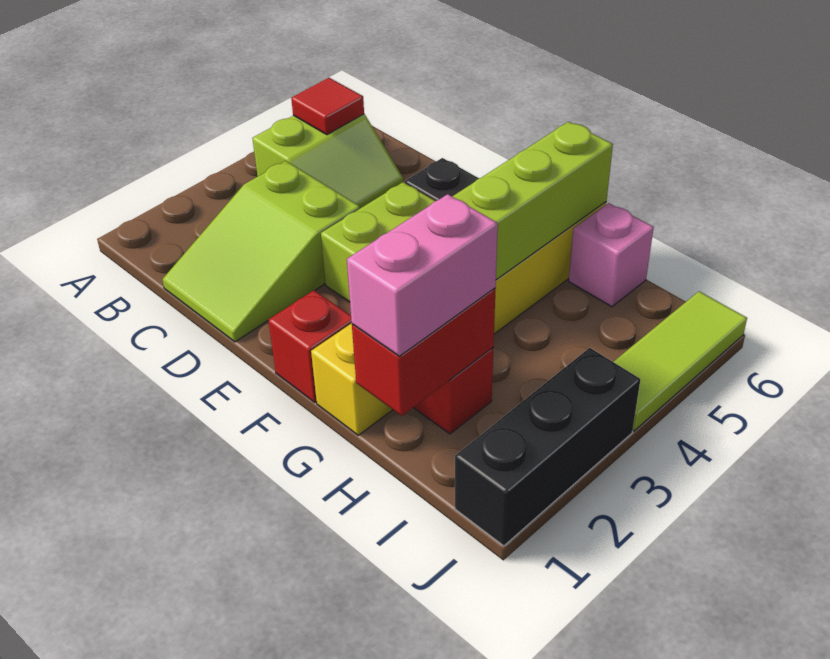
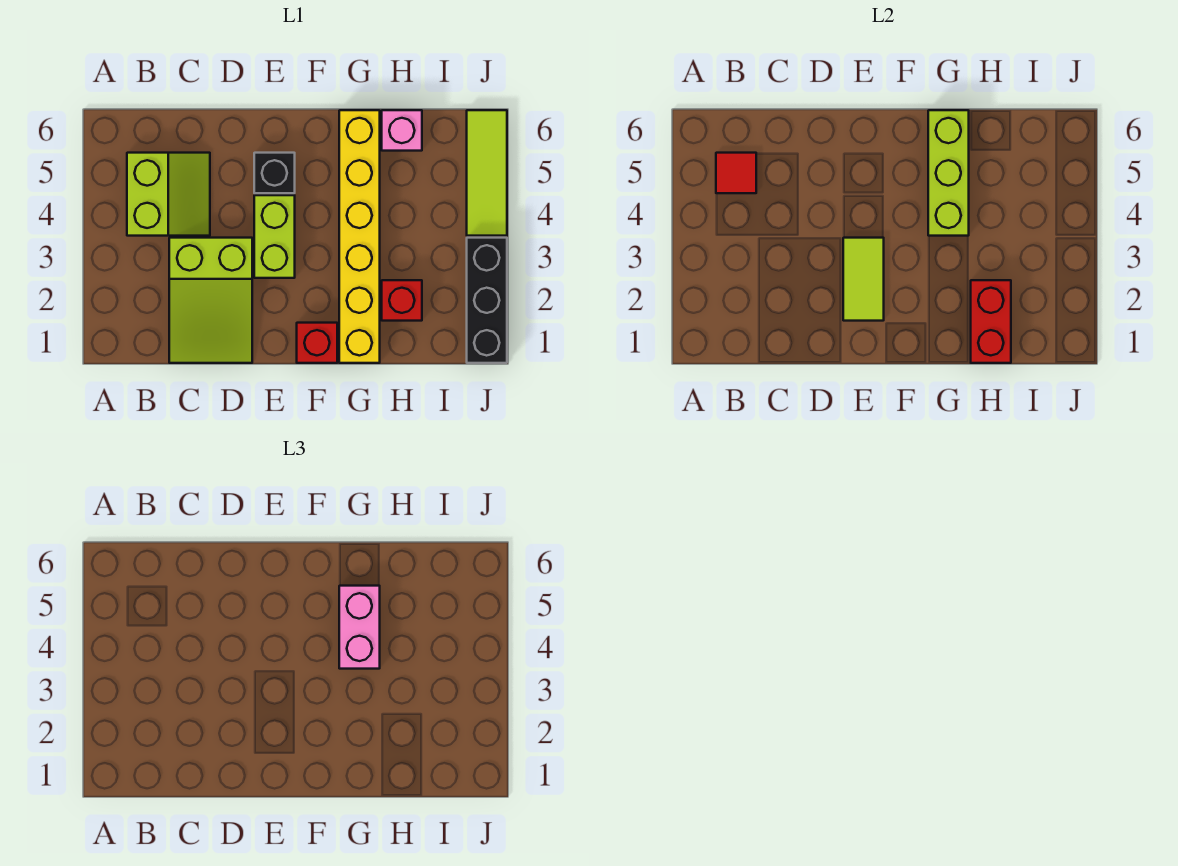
none -> lime tile E2:E3 level 2
pink brick H1:H2 level 3 -> pink brick G4:G5 level 3

